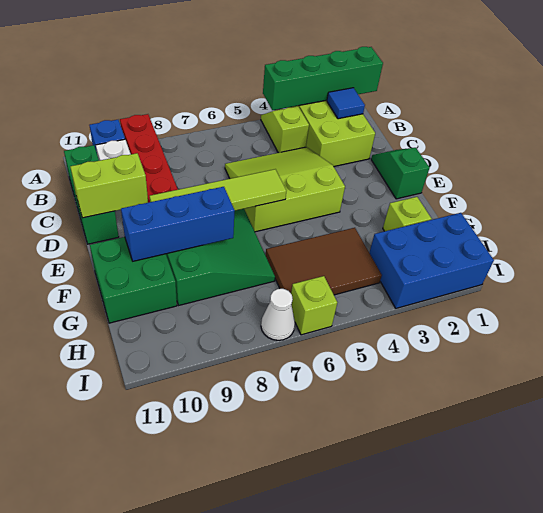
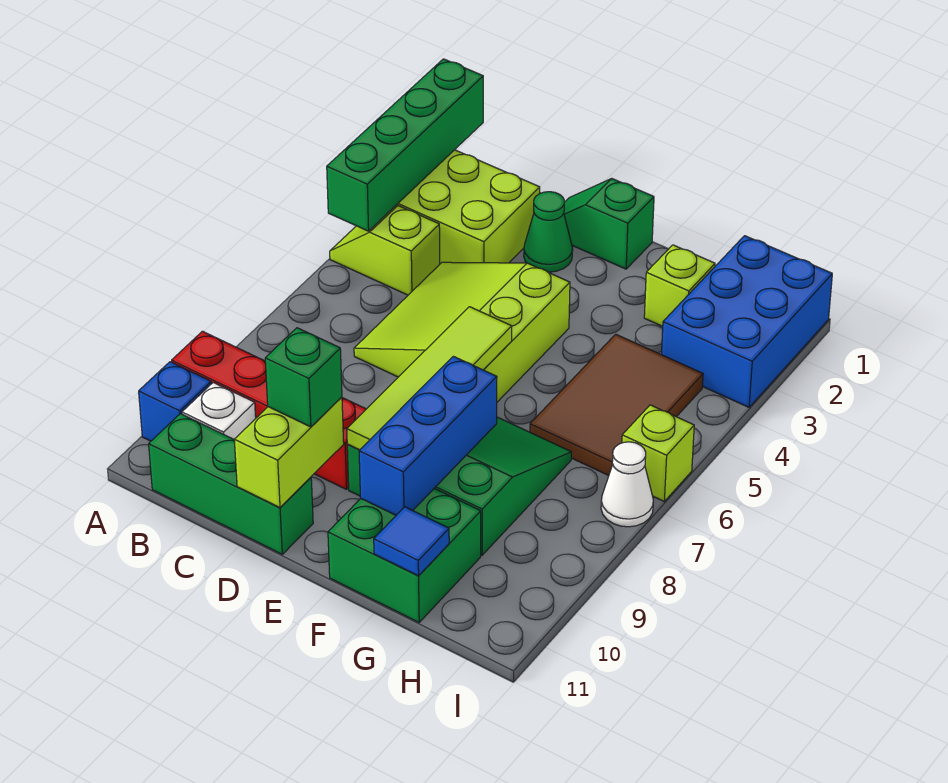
blue tile B2 level 2 -> blue tile G11 level 2
none -> green cone D2 level 1
none -> green brick D10 level 3

